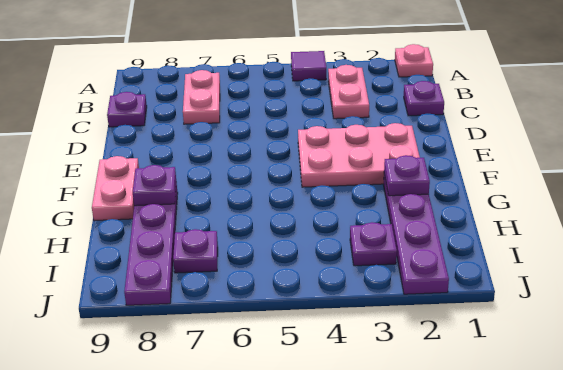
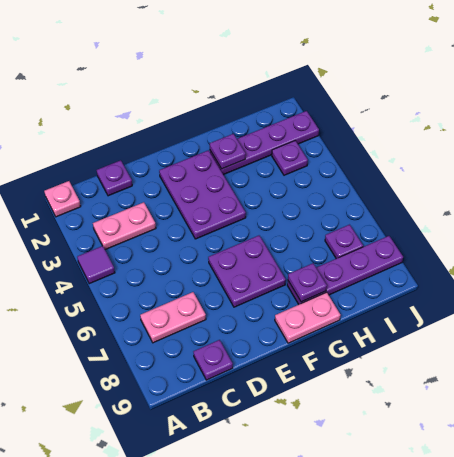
pink plate E2:F4 level 1 -> purple plate E2:F4 level 1
none -> purple plate E6:F7 level 1

